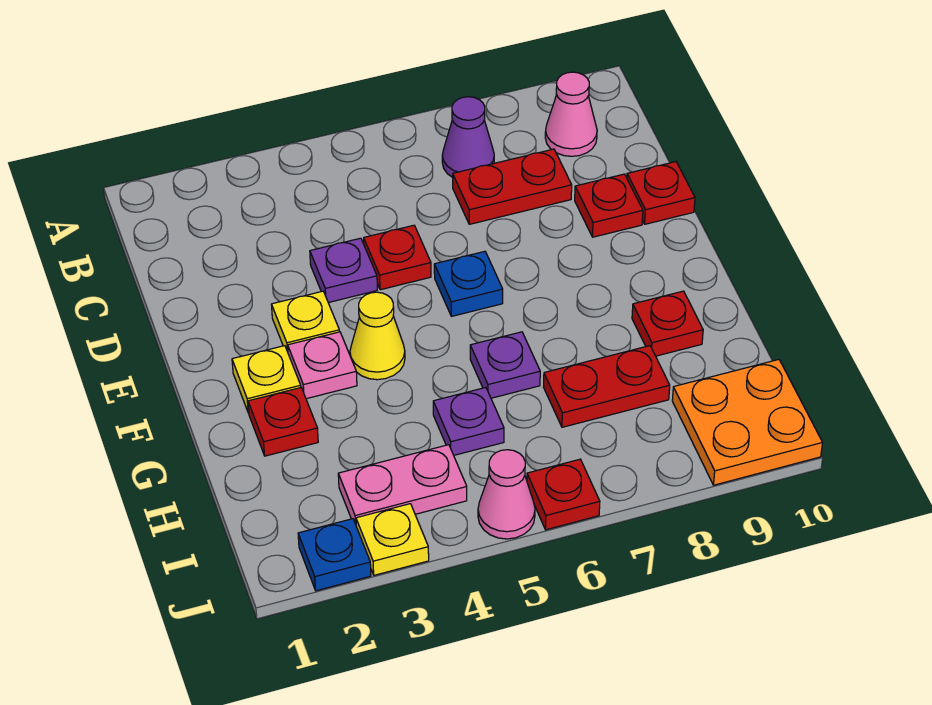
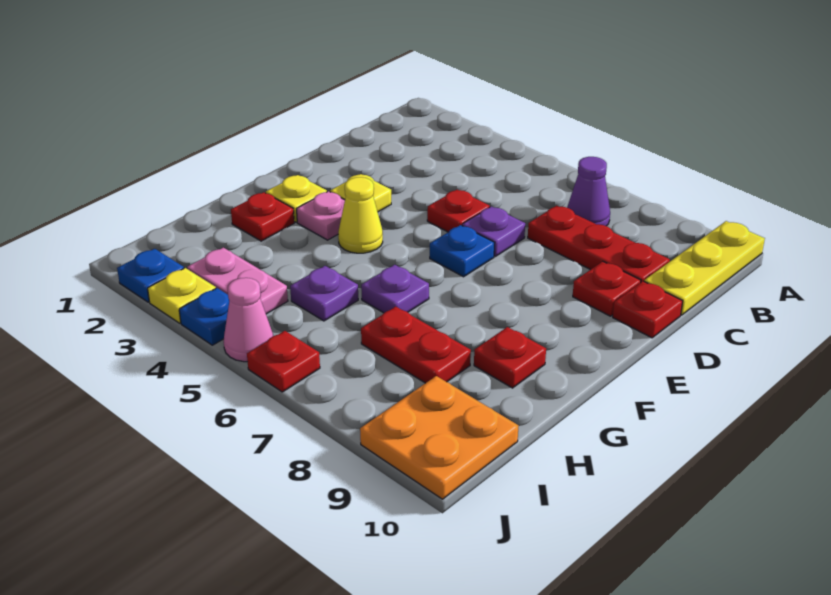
none -> yellow plate A10:C10 level 1
pink cone B9 level 1 -> none
red plate C7:C8 level 1 -> red plate C7:C9 level 1
purple plate D4 level 1 -> purple plate D6 level 1
none -> blue plate J4 level 1

